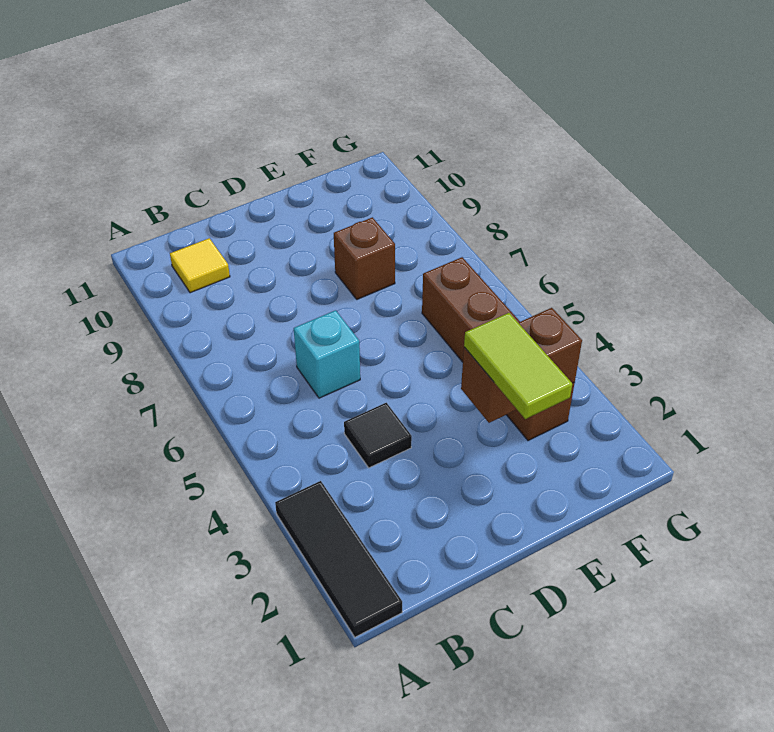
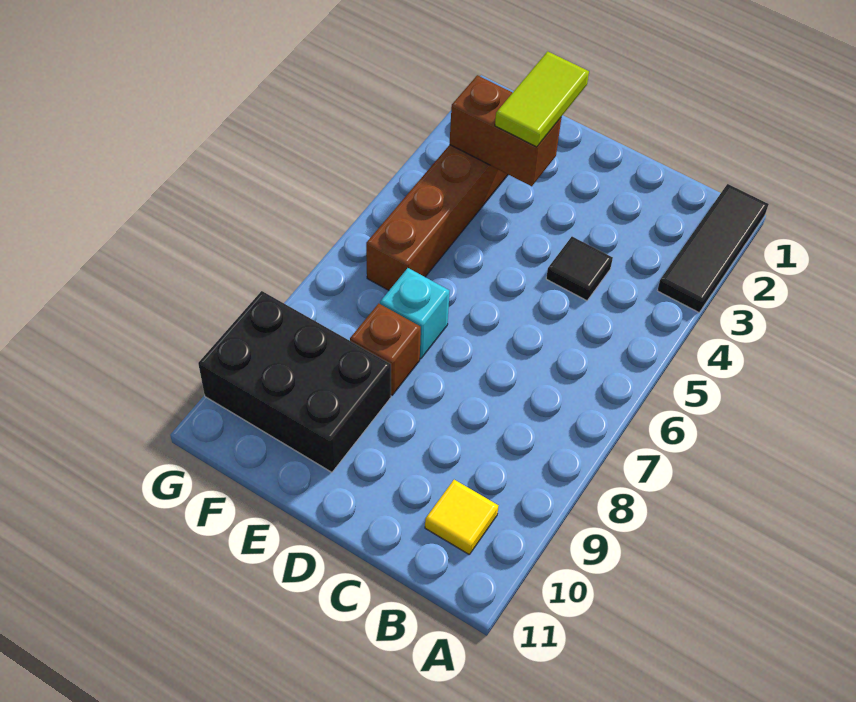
cyan brick C6 level 1 -> cyan brick E7 level 1
none -> black brick E9:G10 level 1

